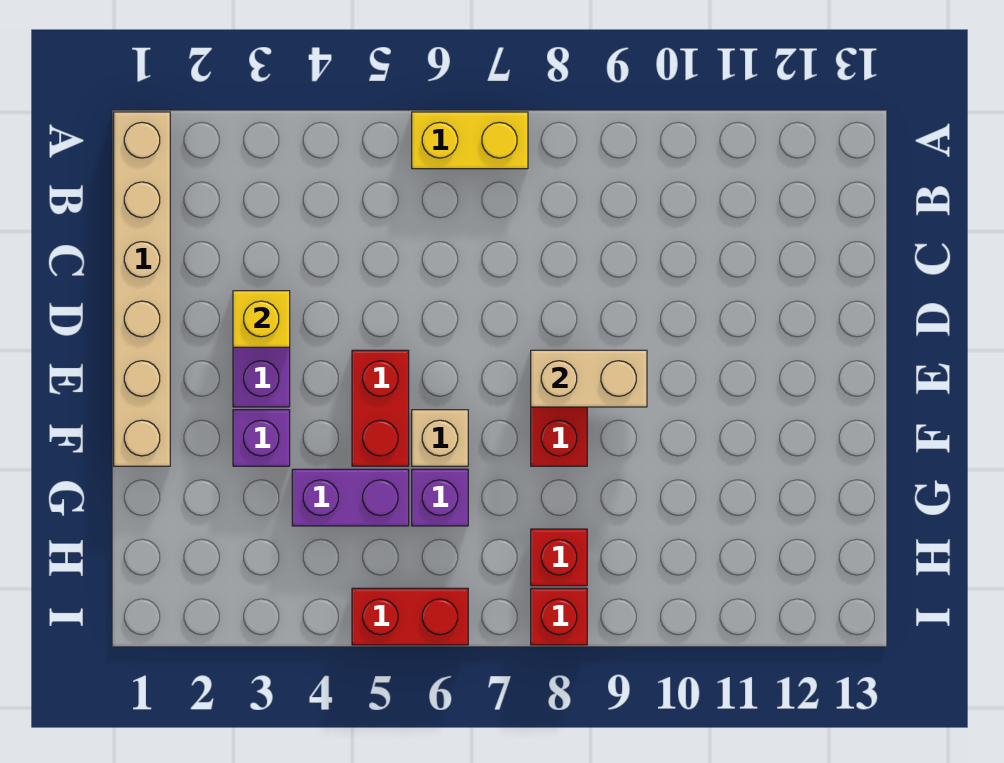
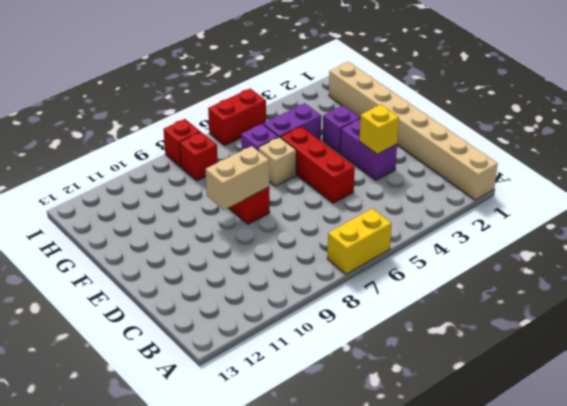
tan brick A1:F1 level 1 -> tan brick A1:H1 level 1
red brick E5:F5 level 1 -> red brick D5:F5 level 1

